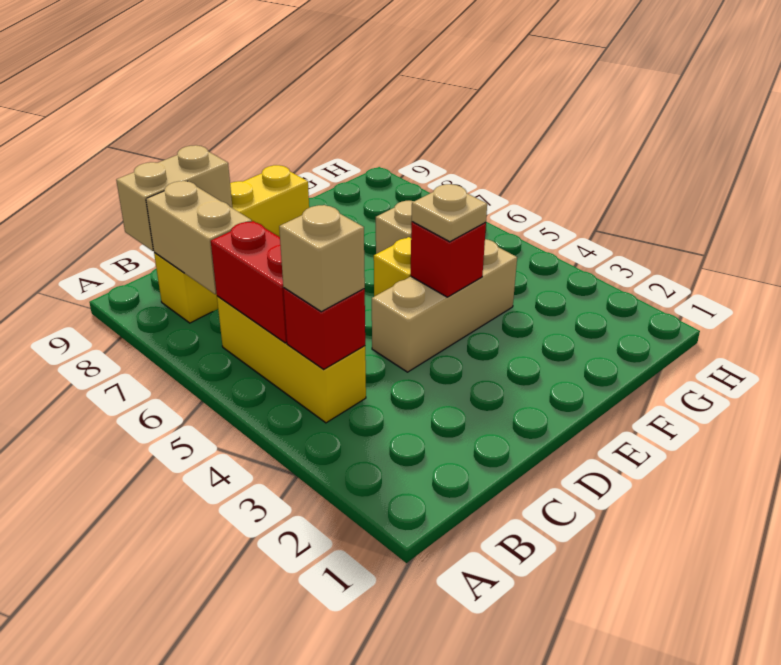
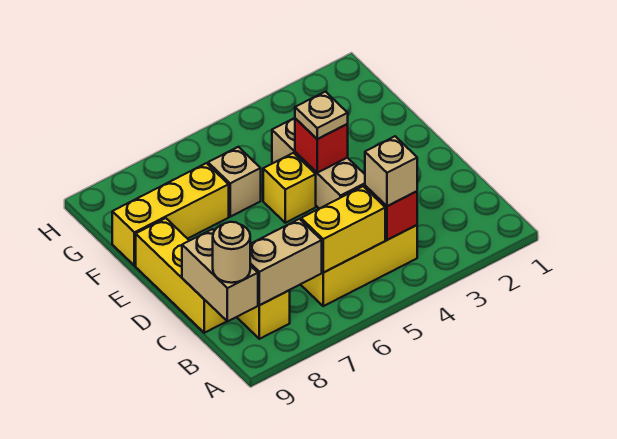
red brick B5:B6 level 2 -> yellow brick B5:B6 level 2
none -> tan round brick B9 level 3
none -> yellow brick F7:F9 level 1

